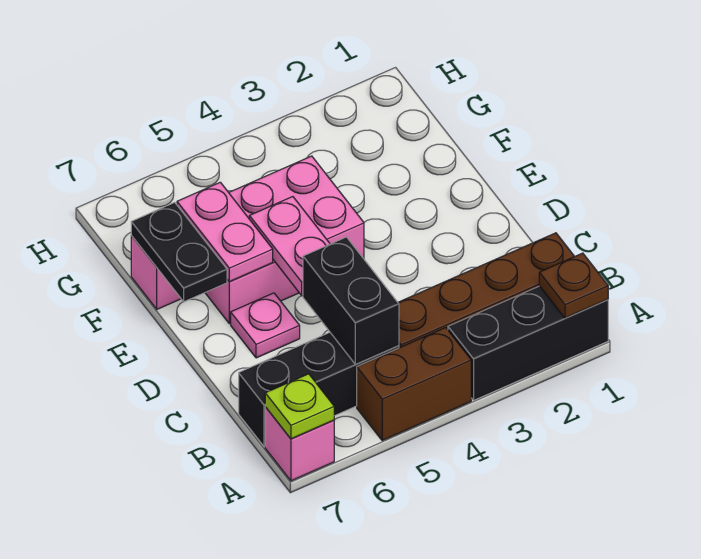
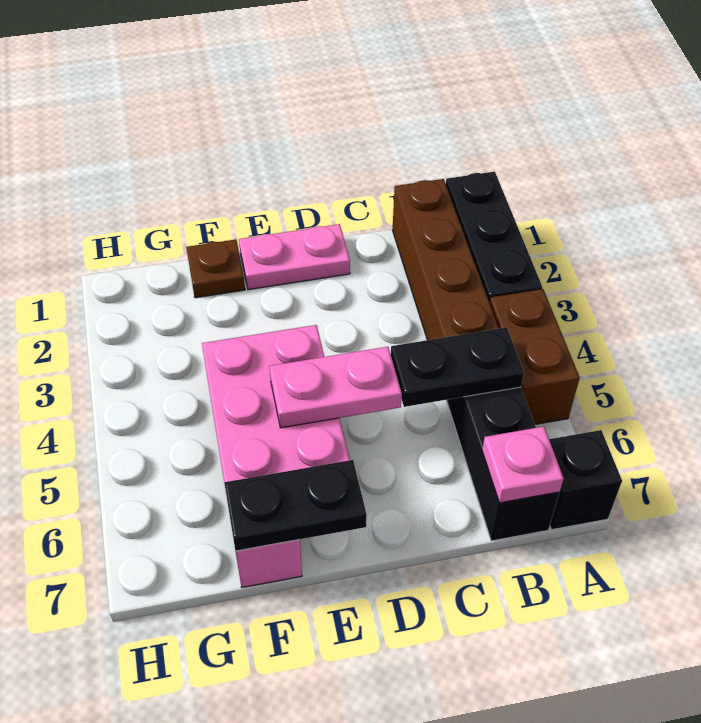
brown plate A1 level 2 -> brown plate F1 level 1
pink brick A7 level 1 -> black brick A7 level 1
lime plate A7 level 2 -> none
black brick B5:C5 level 2 -> black plate B5:C5 level 2
pink plate D6 level 1 -> pink plate B7 level 2
pink plate E6:F6 level 2 -> pink plate D1:E1 level 1

